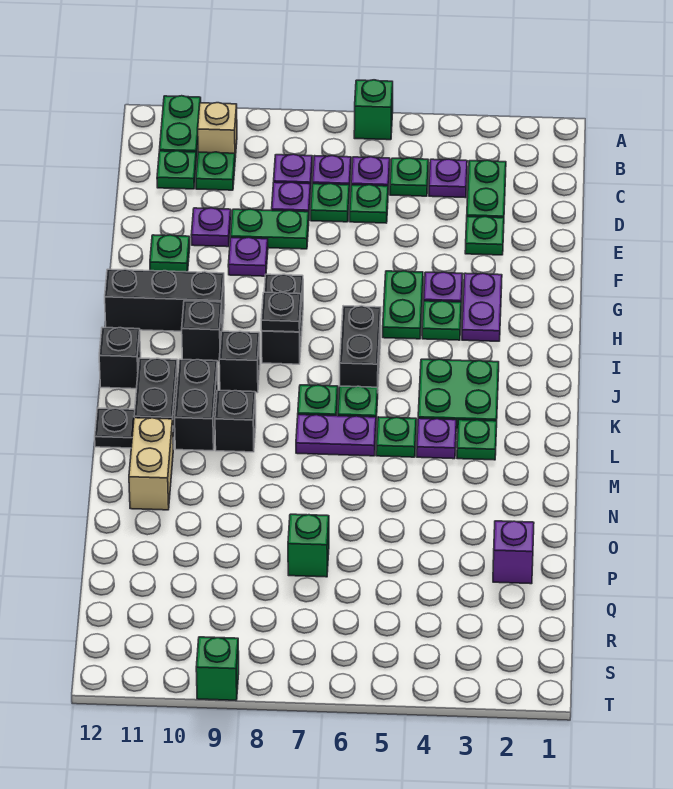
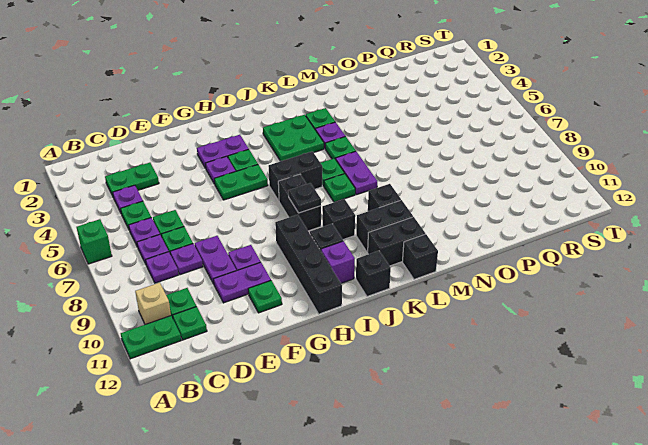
green plate E3 level 1 -> none
green plate E8:E9 level 1 -> purple plate E8:E9 level 1
purple plate E10 level 1 -> purple plate E10:F10 level 1
black brick H8:I8 level 1 -> black brick I7:I8 level 1
black brick H10:H12 level 1 -> black brick H9:H12 level 1
black plate L12 level 1 -> black brick L12 level 1
tan brick M11:N11 level 1 -> none
purple brick P2 level 1 -> purple brick I11 level 1
green brick P7 level 1 -> none
green brick T9 level 1 -> none

